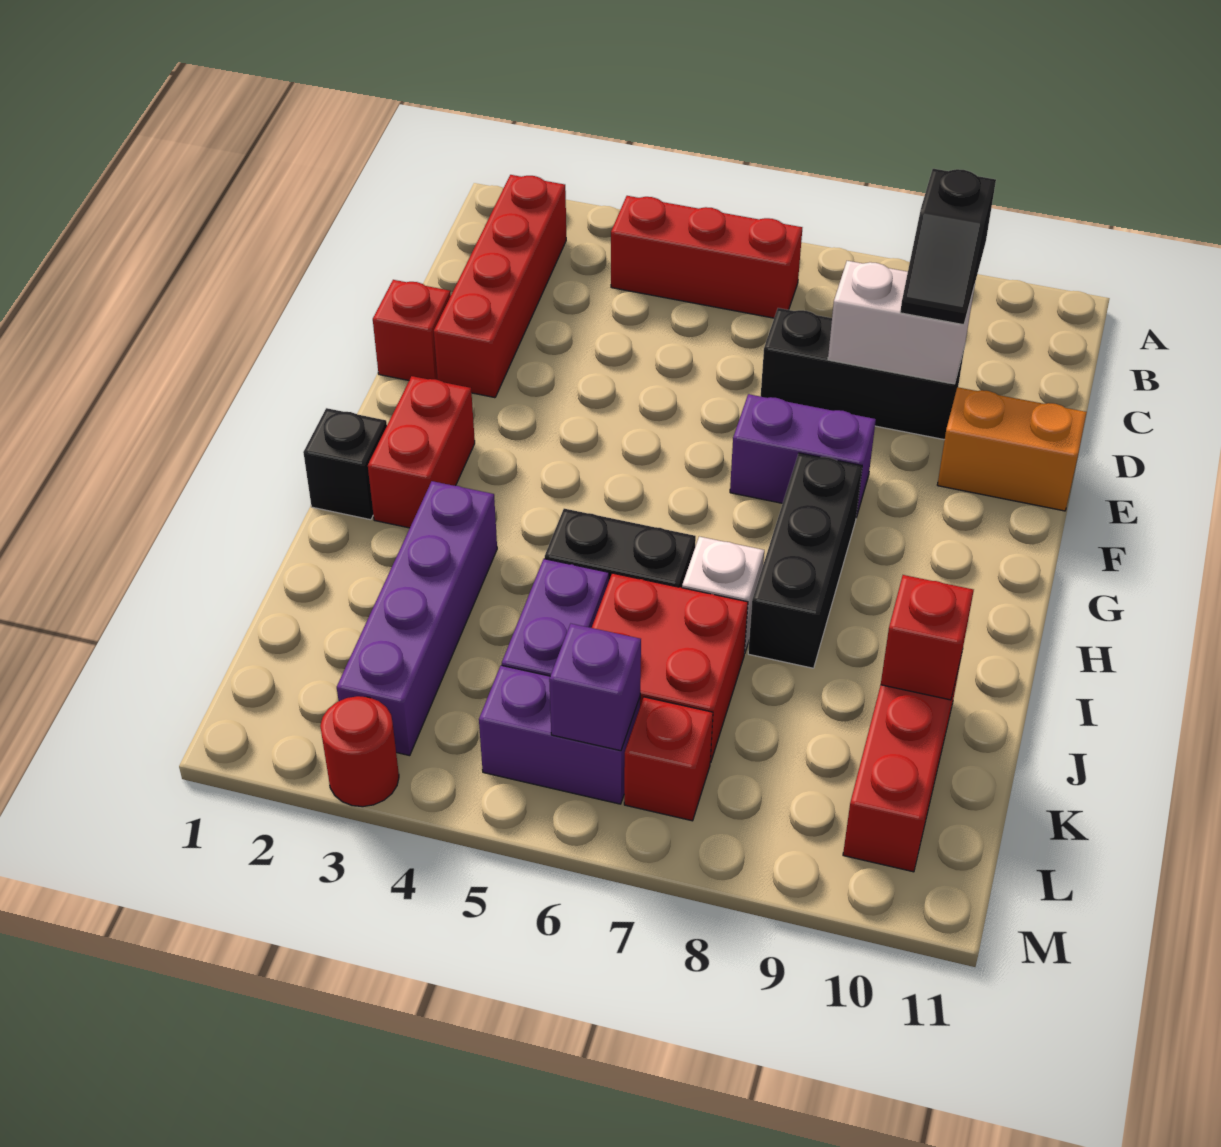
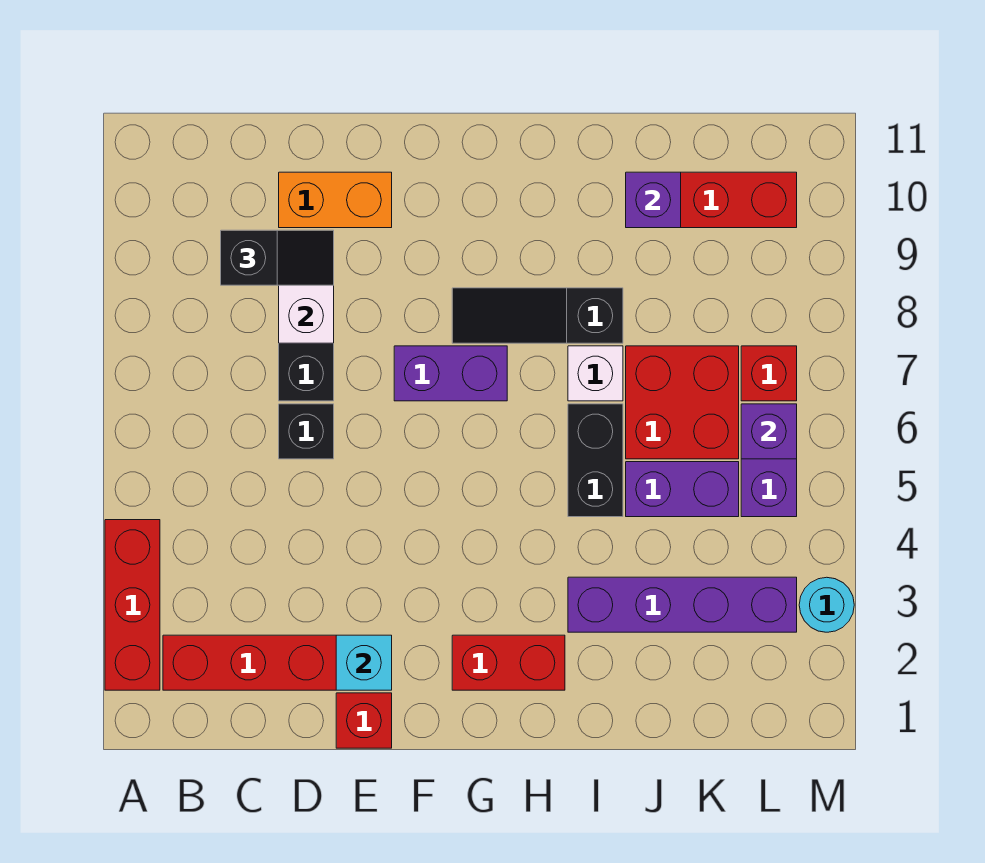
red brick B4:B6 level 1 -> red brick A2:A4 level 1
none -> cyan brick E2 level 2
orange brick E10:E11 level 1 -> orange brick D10:E10 level 1
purple brick F7:F8 level 1 -> purple brick F7:G7 level 1
black brick G8:I8 level 1 -> black slope G8:I8 level 1 top I
black brick H1 level 1 -> black brick D6 level 1
red brick J10 level 2 -> purple brick J10 level 2
red round brick M3 level 1 -> cyan round brick M3 level 1

